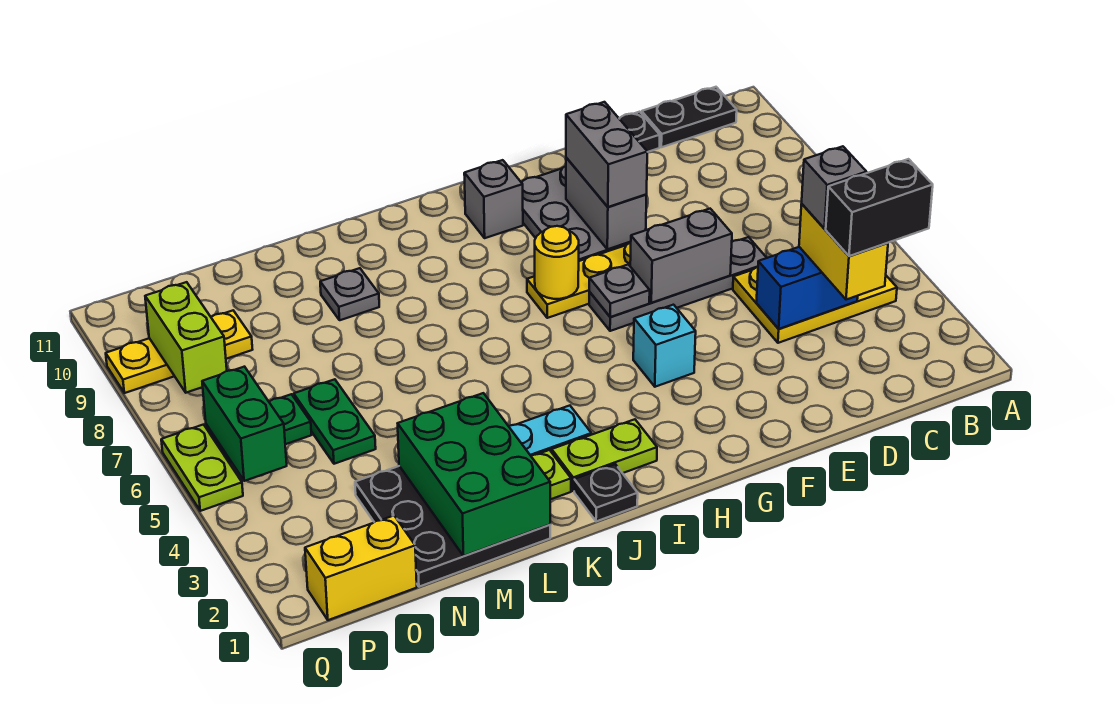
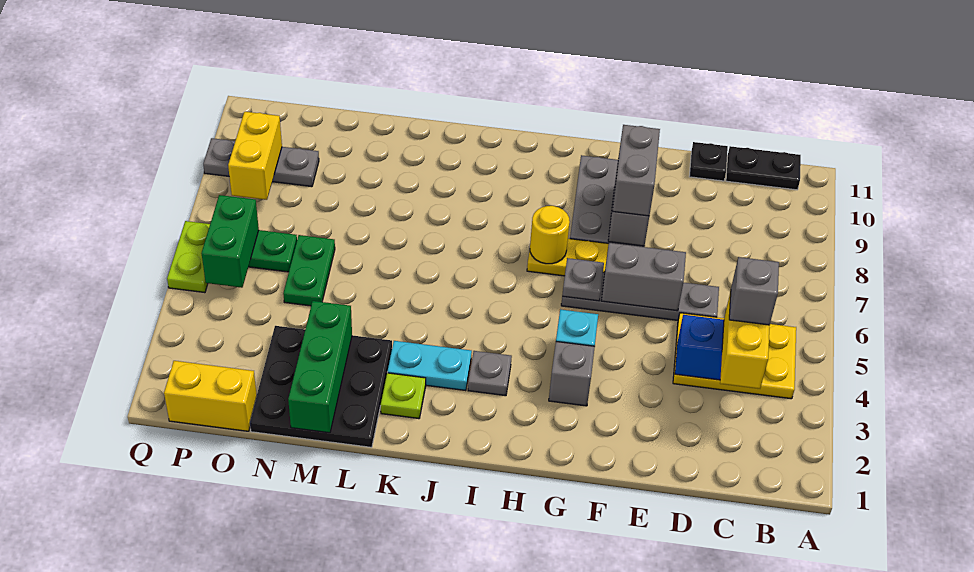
black brick B3:C3 level 4 -> none
grey brick H10 level 1 -> grey brick G3 level 1
lime plate I2:J2 level 1 -> none
black plate J1 level 1 -> none
green brick L1:M3 level 2 -> green brick M1:M3 level 2
grey plate L9 level 1 -> grey plate I3 level 1
yellow plate O9:Q9 level 1 -> grey plate O9:Q9 level 1
lime brick P8:P9 level 2 -> yellow brick P8:P9 level 2

